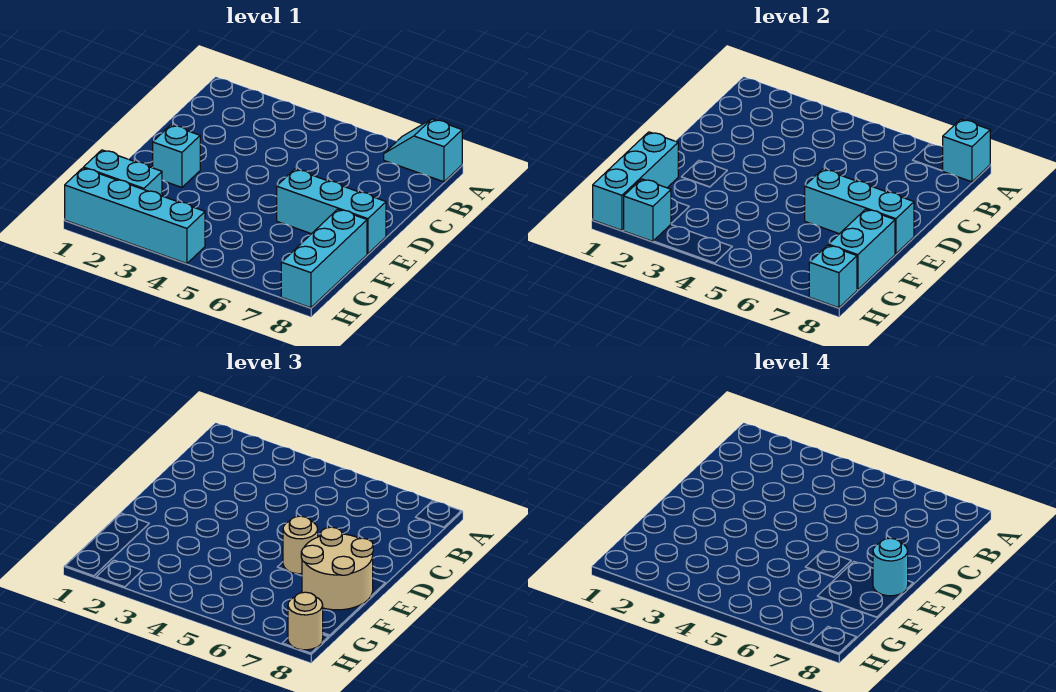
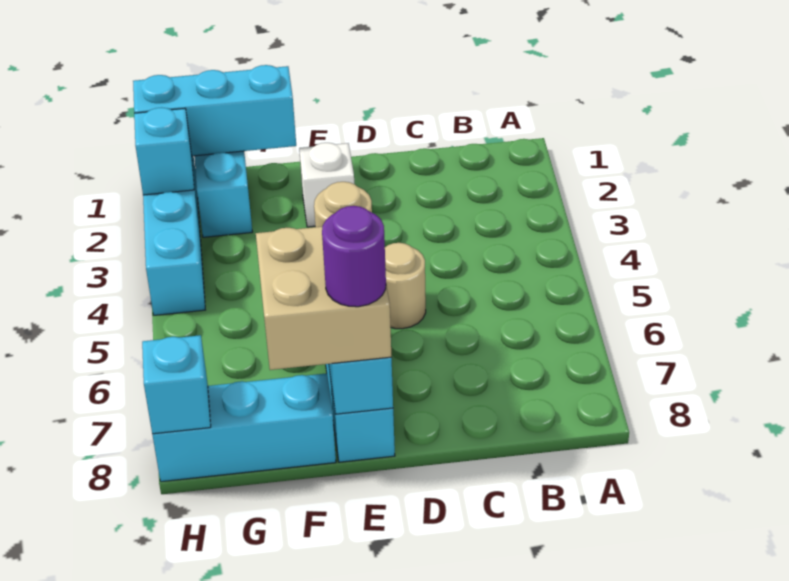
cyan slope A7:A8 level 1 top 8 -> none
cyan brick A8 level 2 -> none
cyan brick E2 level 1 -> white brick E2 level 1
tan round brick E7:F8 level 3 -> tan brick E7:F8 level 3
cyan round brick E8 level 4 -> purple round brick E8 level 4
cyan brick F8:G8 level 2 -> none
tan round brick H8 level 3 -> tan round brick D5 level 1

